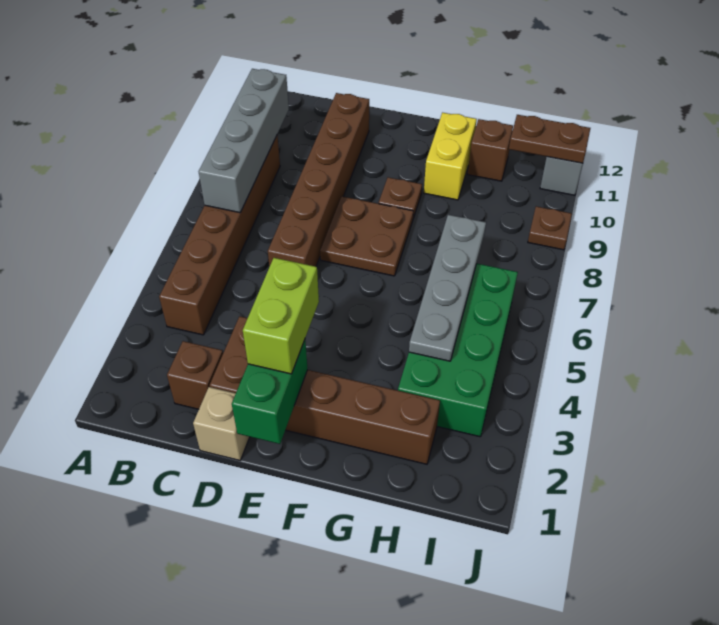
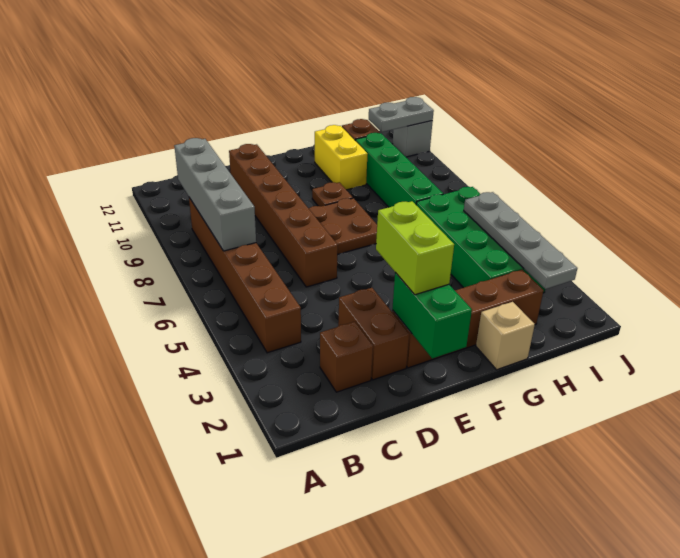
tan brick D1 level 1 -> tan brick G1 level 1
grey plate H4:H7 level 2 -> grey plate I2:I5 level 2
none -> green brick H7:H10 level 1
brown plate I11:J11 level 2 -> grey plate I11:J11 level 2
brown plate J9 level 1 -> none

